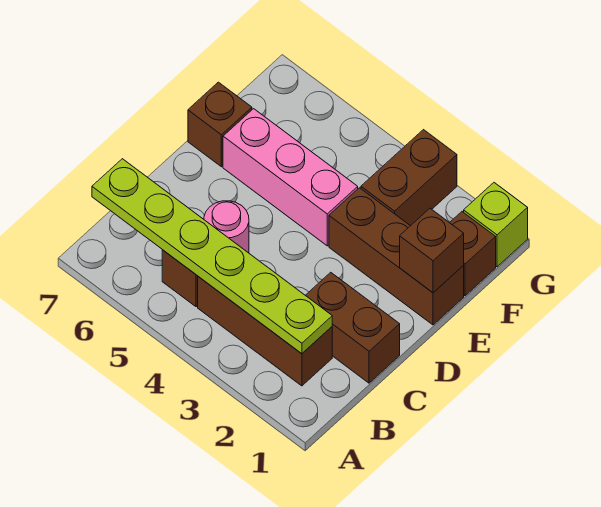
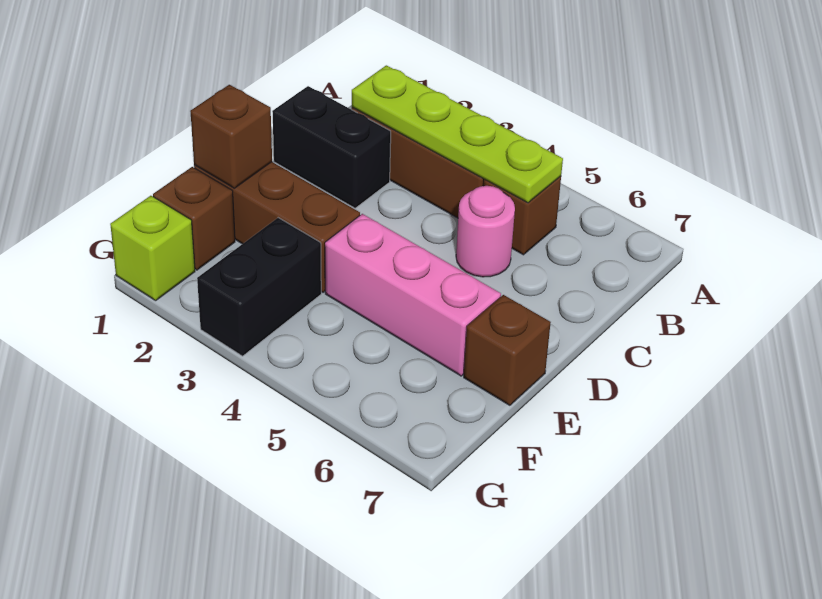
lime plate B2:B7 level 2 -> lime plate B2:B5 level 2
brown brick C1:C2 level 1 -> black brick C1:C2 level 1
brown brick F3:G3 level 1 -> black brick F3:G3 level 1

